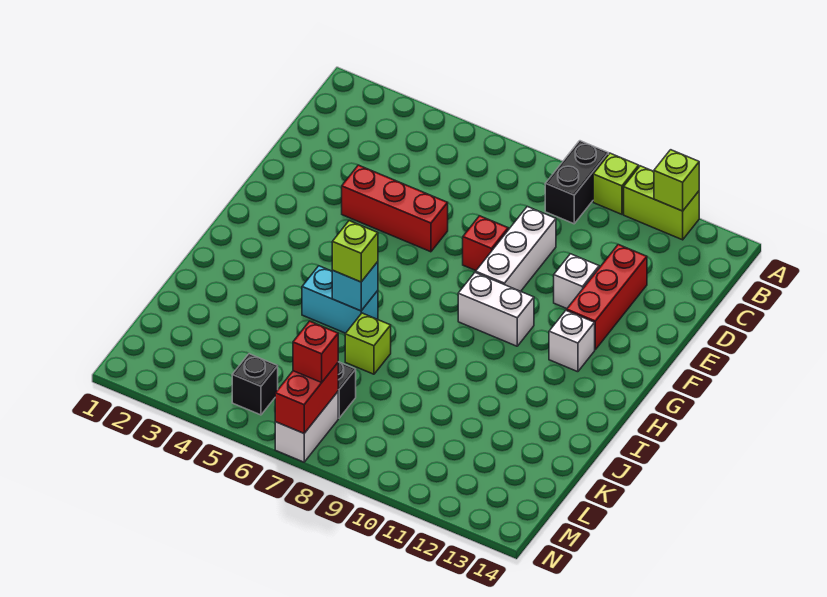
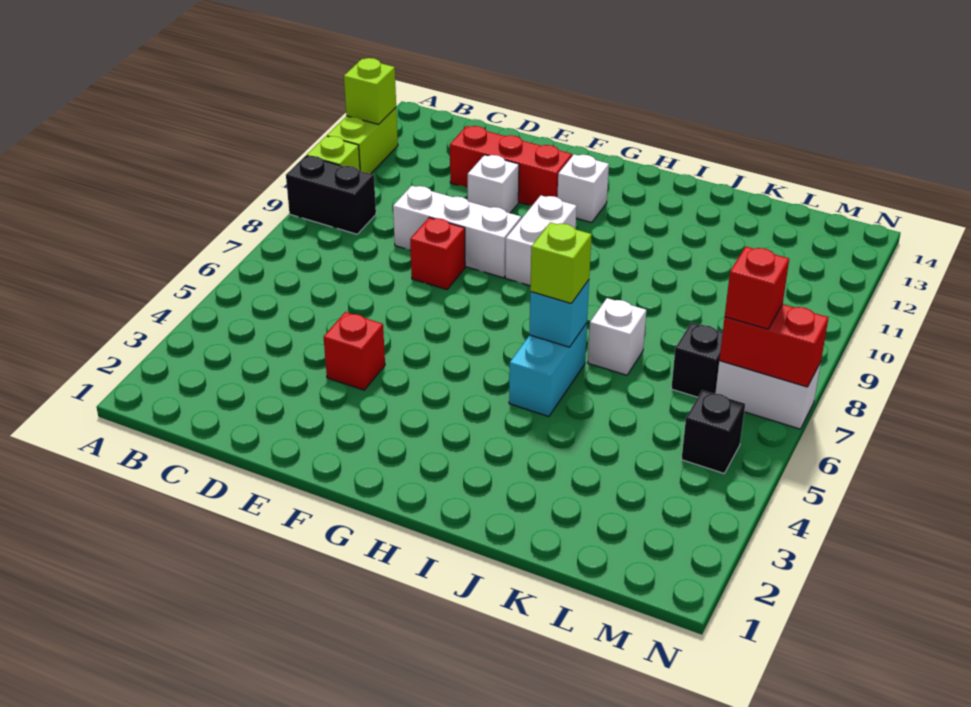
red brick E4:E6 level 1 -> red brick E4 level 1
lime brick J7 level 1 -> white brick J7 level 1

